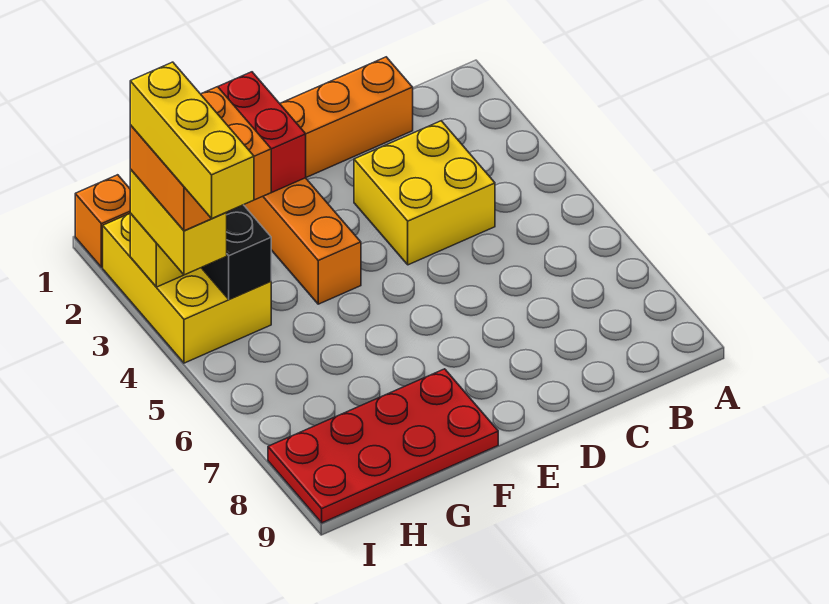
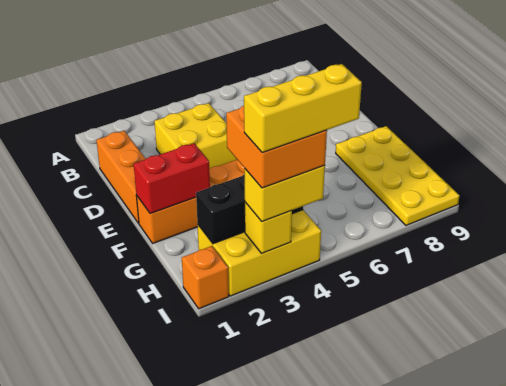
red plate F8:I9 level 1 -> yellow plate F8:I9 level 1

